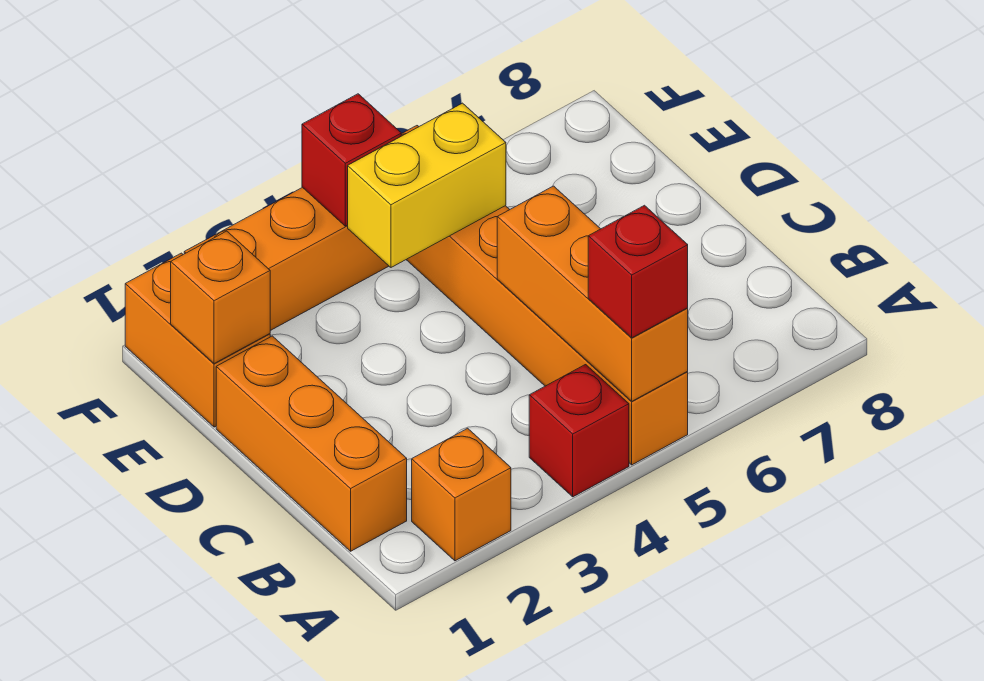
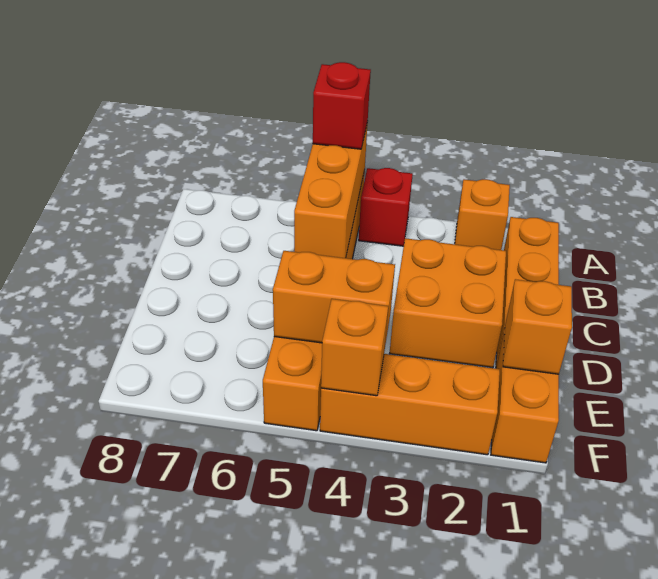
none -> orange brick C2:D3 level 1
yellow brick E4:E5 level 2 -> orange brick E4:E5 level 2
red brick F4 level 2 -> orange brick F4 level 2

